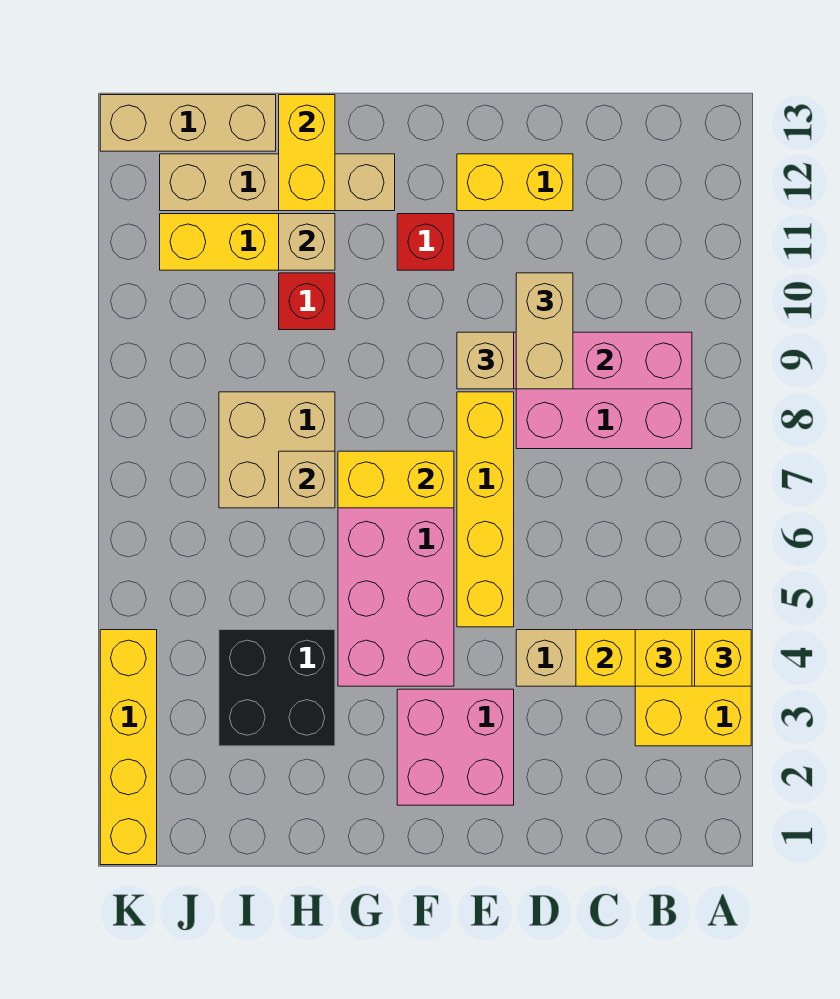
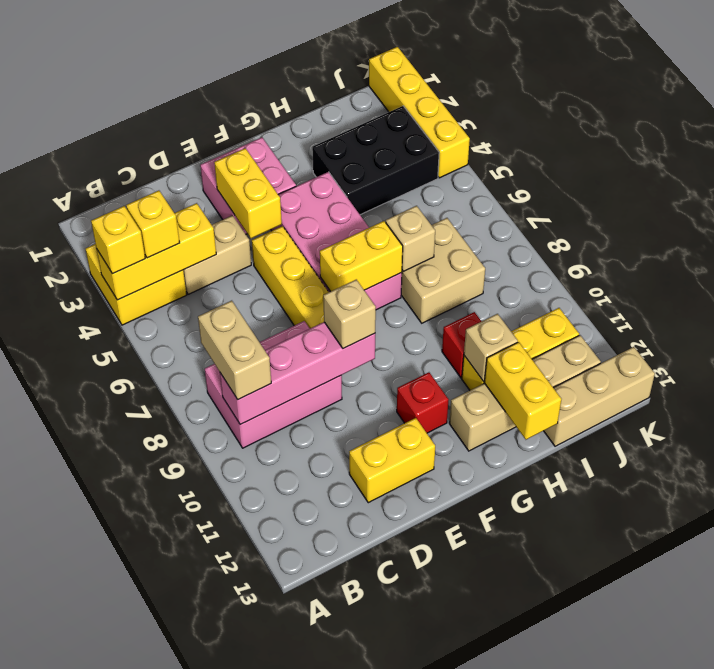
tan brick D9:D10 level 3 -> tan brick B8:B9 level 3
none -> yellow brick E3:E4 level 2
black brick H3:I4 level 1 -> black brick H3:J4 level 1

